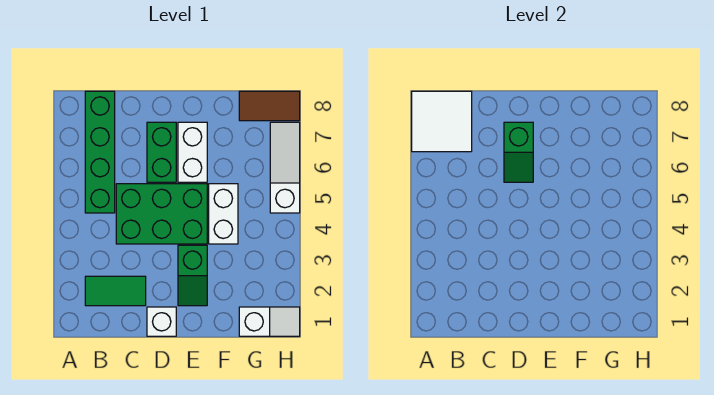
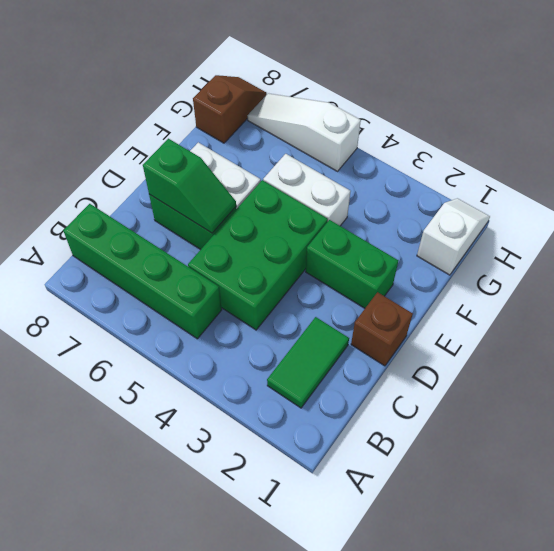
white tile A7:B8 level 2 -> none
white brick D1 level 1 -> brown brick D1 level 1
green slope E2:E3 level 1 top 3 -> green brick E2:E3 level 1
brown tile G8:H8 level 1 -> brown slope G8:H8 level 1 top G

